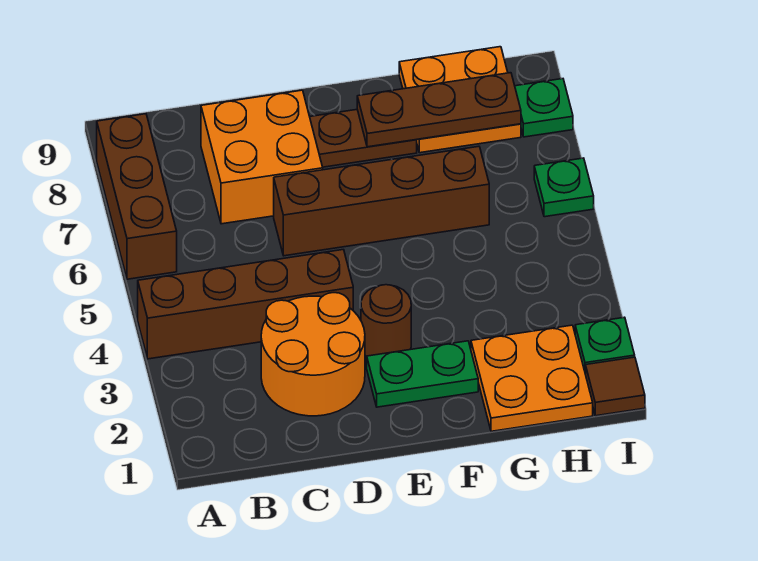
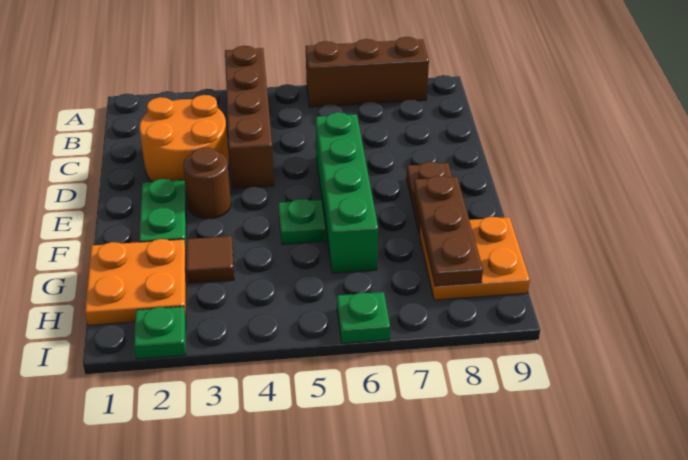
orange brick C7:D8 level 1 -> none
brown brick D6:G6 level 1 -> green brick D6:G6 level 1
brown tile I1 level 1 -> brown tile G3 level 1
green plate I8 level 1 -> green plate F5 level 1

